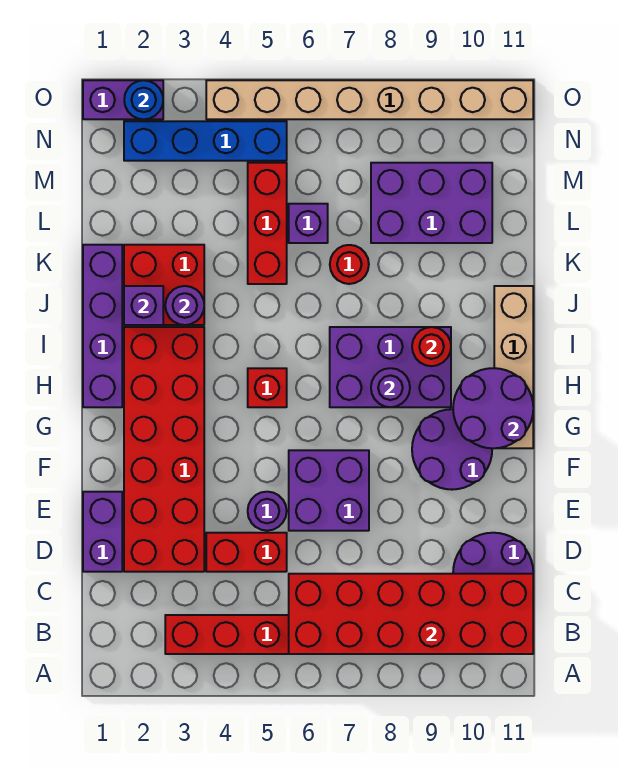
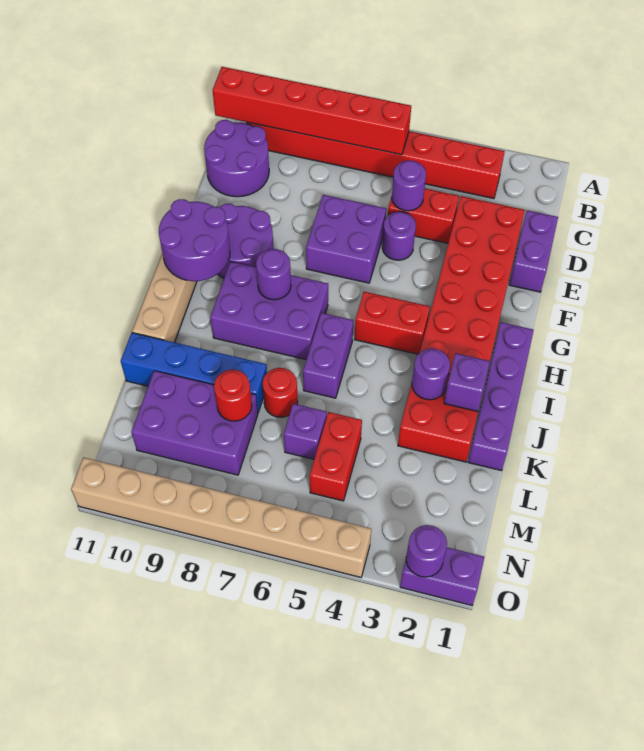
red brick B6:C11 level 2 -> red brick B6:B11 level 2
none -> purple round brick D5 level 2
red brick H5 level 1 -> red brick H4:H5 level 1
none -> purple brick I6:J6 level 1
red round brick I9 level 2 -> red round brick L8 level 2
red brick K5:M5 level 1 -> red brick L5:M5 level 1
blue brick N2:N5 level 1 -> blue brick K8:K11 level 1
blue round brick O2 level 2 -> purple round brick O2 level 2

